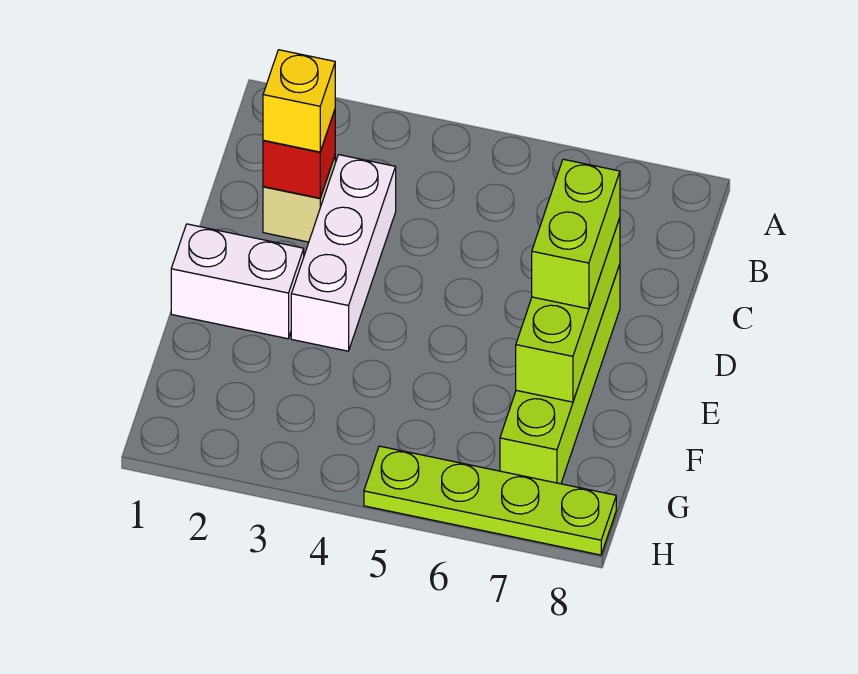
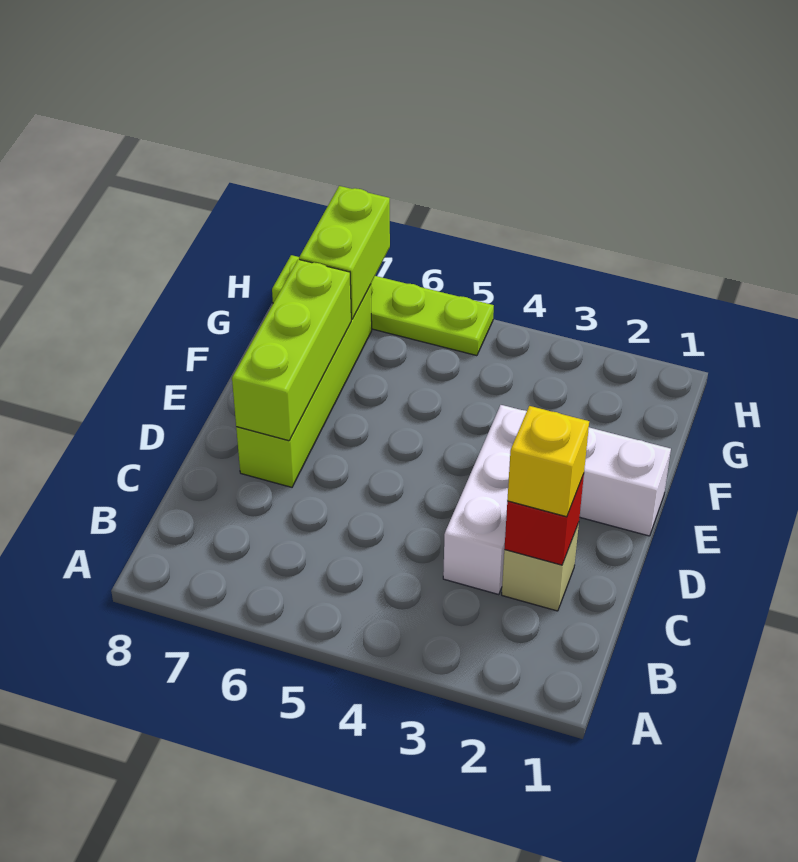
lime brick D7:E7 level 3 -> lime brick G7:H7 level 2

